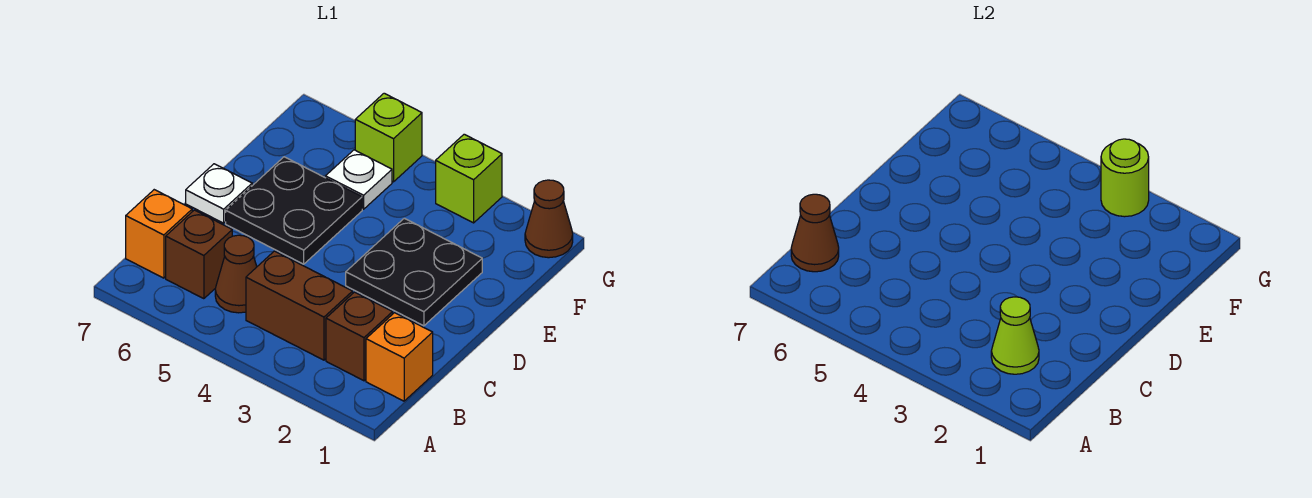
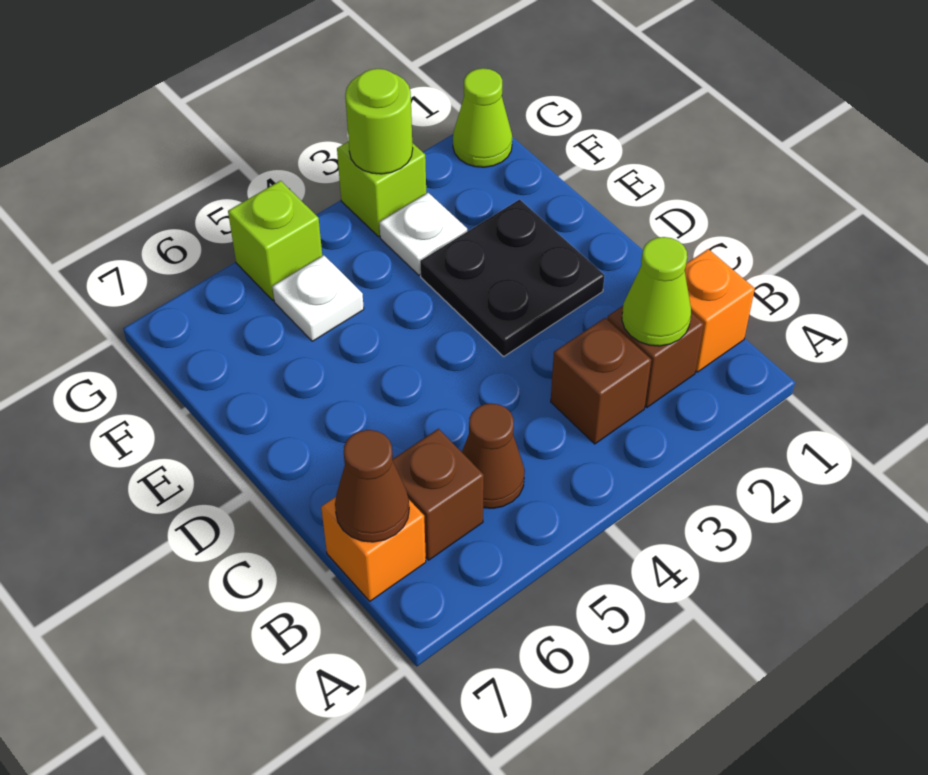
brown brick B3:B4 level 1 -> brown brick B3 level 1
black plate D5:E6 level 1 -> none
white plate D7 level 1 -> white plate F3 level 1
brown cone G1 level 1 -> lime cone G1 level 1

